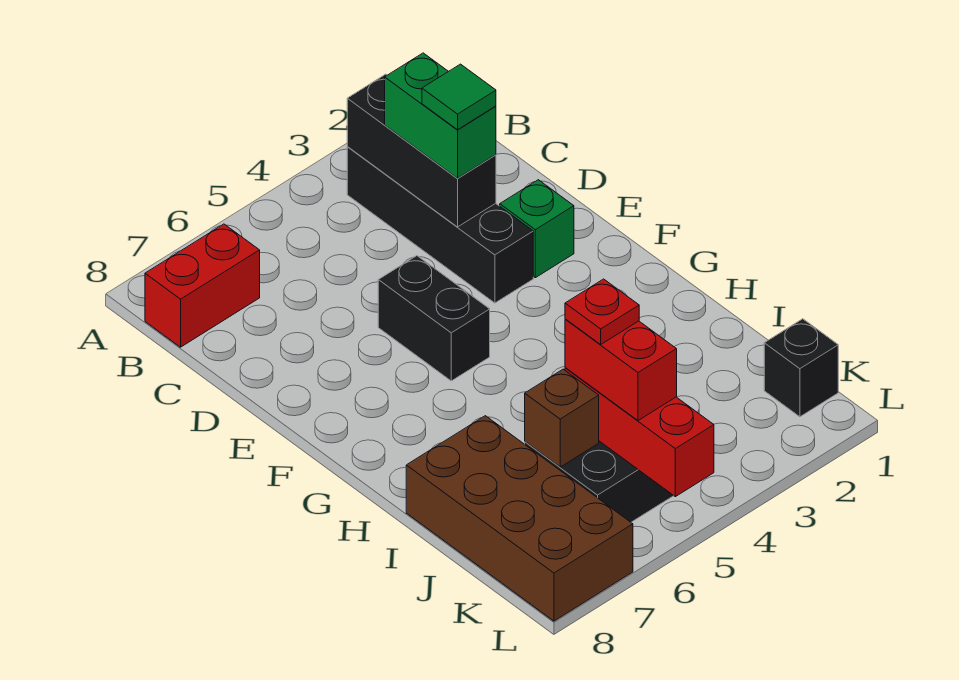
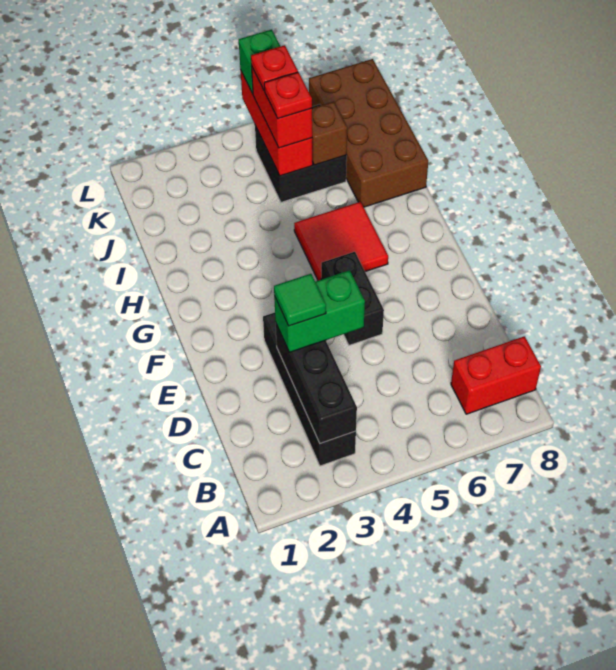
green brick C3:D3 level 3 -> green brick D3:D4 level 3
green brick E2 level 1 -> green brick L5 level 3
none -> red tile G5:H6 level 1
black brick K1 level 1 -> none
none -> red plate K5 level 4

